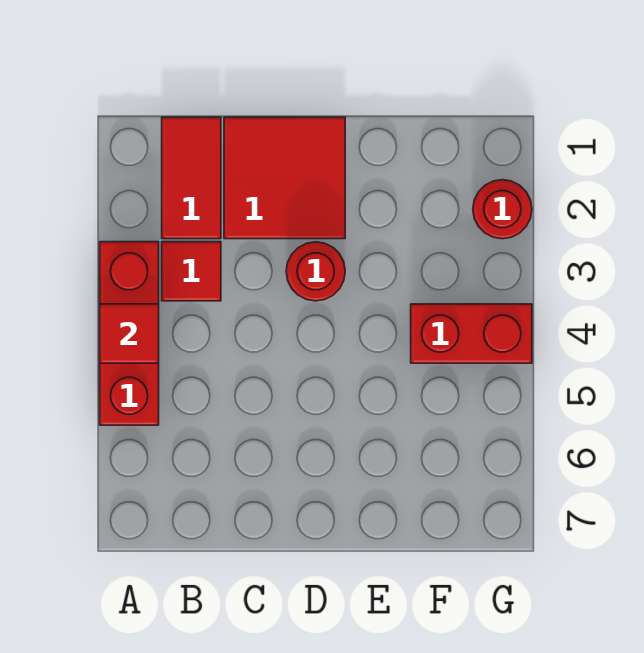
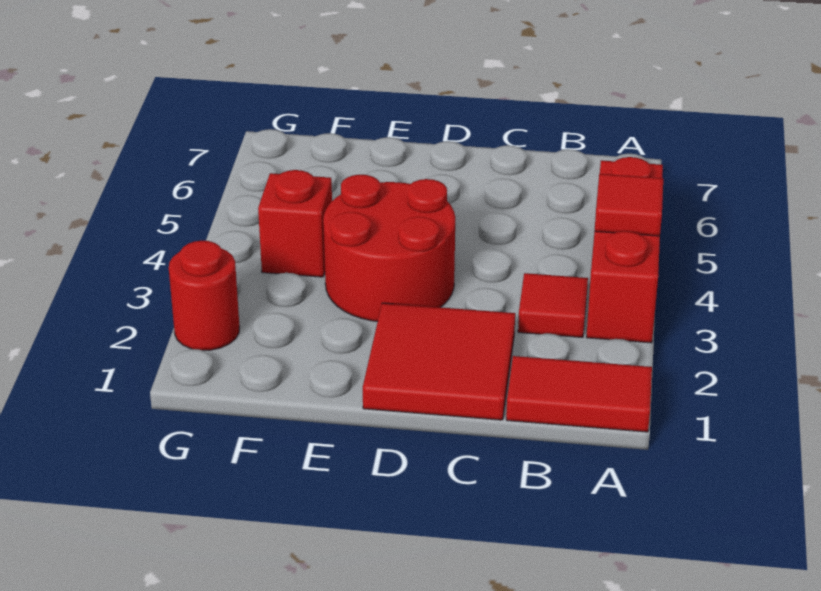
red tile B1:B2 level 1 -> red tile A1:B1 level 1
red round brick D3 level 1 -> red round brick D3:E4 level 1
red brick F4:G4 level 1 -> red brick F4 level 1

